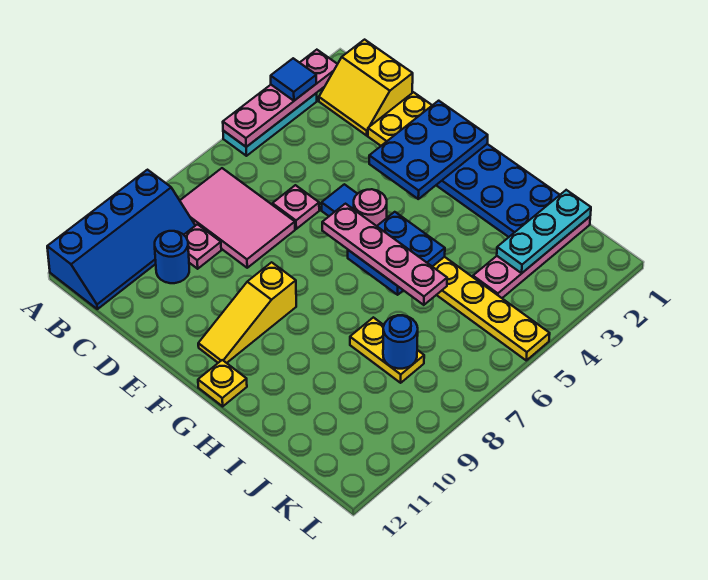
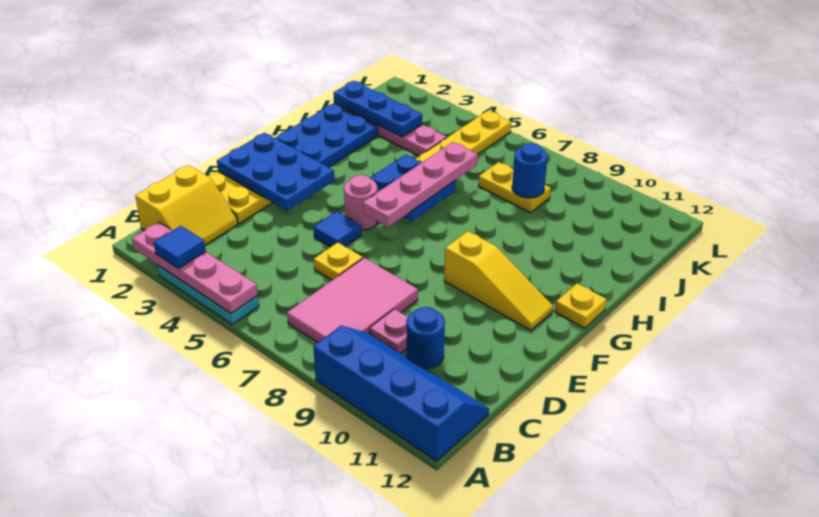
pink plate D6 level 1 -> yellow plate D6 level 1
yellow plate I8:J8 level 1 -> yellow plate J7:J8 level 1
cyan plate J1:J3 level 2 -> blue plate J1:J3 level 2

